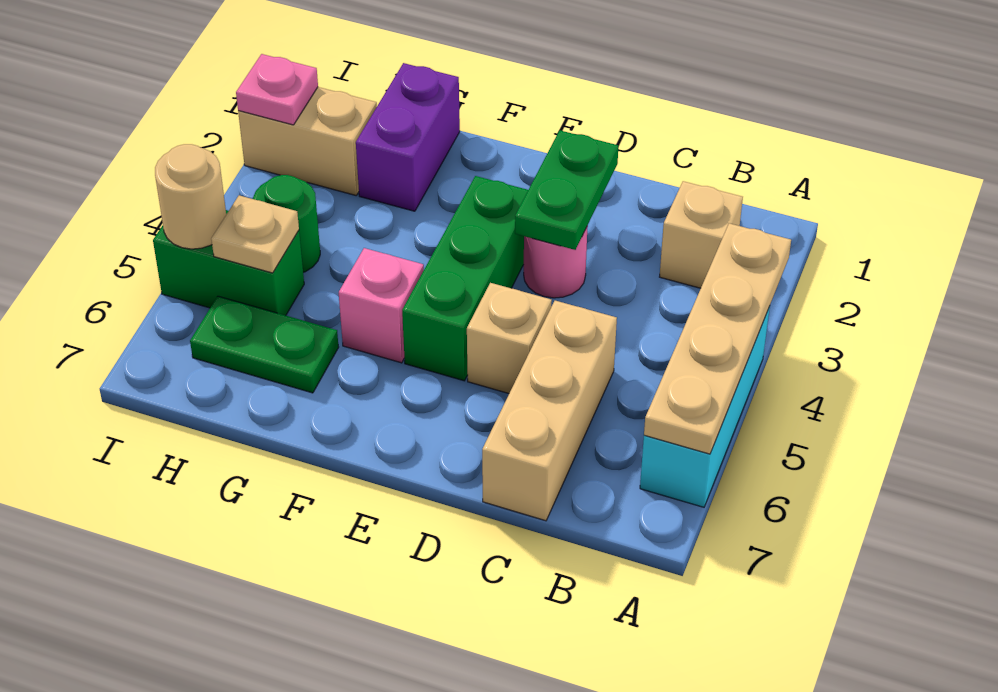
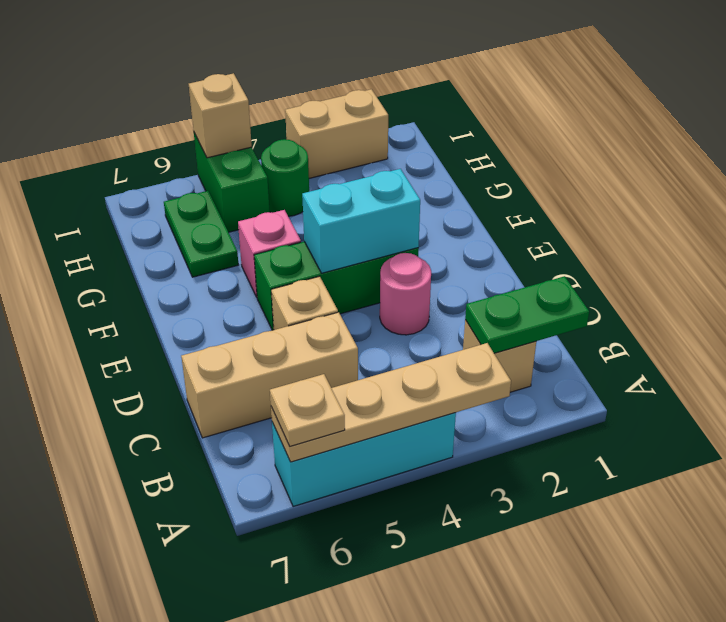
green plate D2:D3 level 2 -> green plate B1:B2 level 2
none -> cyan brick E3:E4 level 2
purple brick G1:G2 level 1 -> none
tan brick H2:I2 level 1 -> tan brick I2:I3 level 1
tan plate H5 level 2 -> tan plate A6 level 3
pink plate I2 level 2 -> none
tan round brick I5 level 2 -> tan brick I5 level 2

